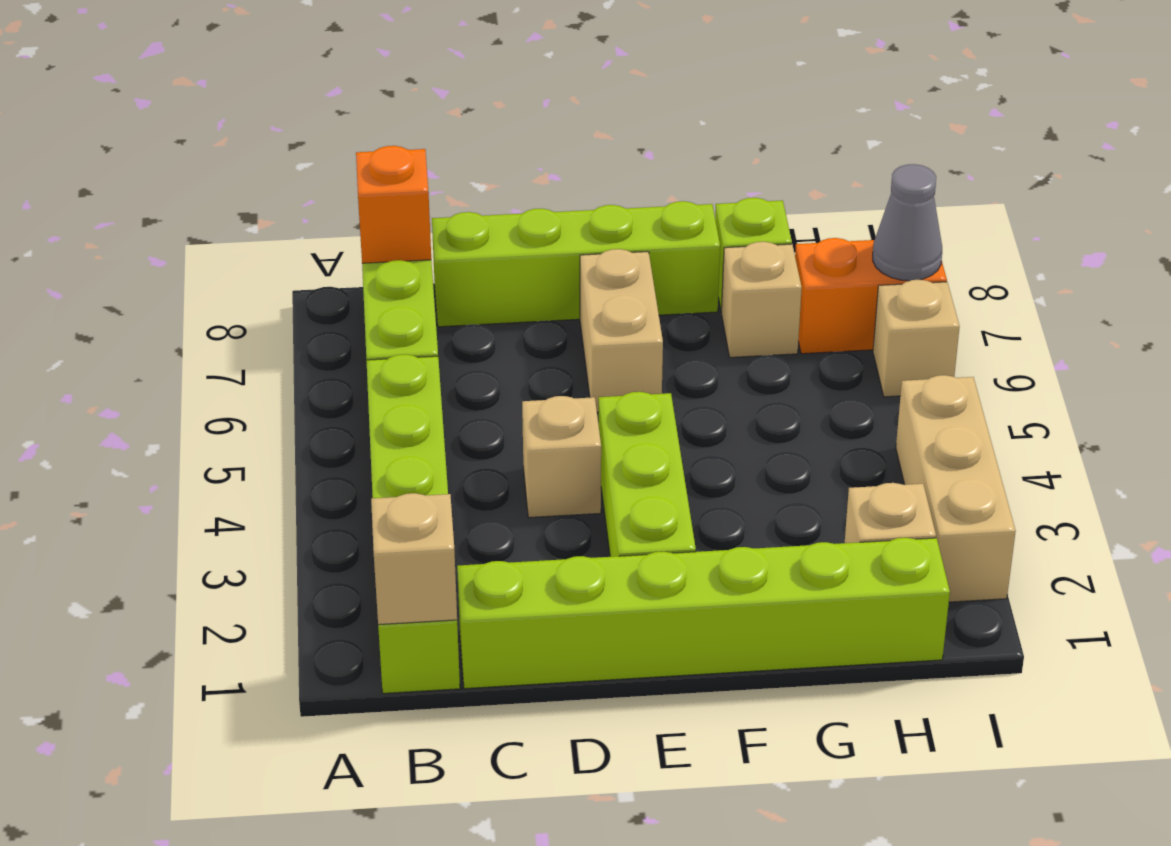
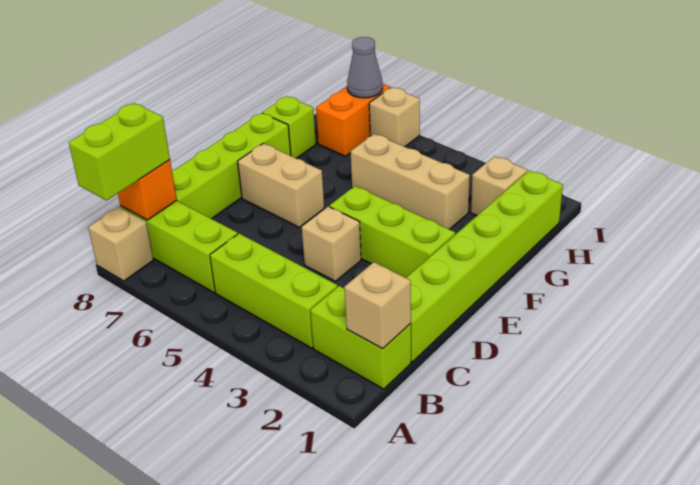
none -> lime brick A8:B8 level 3
tan brick G7 level 1 -> tan brick A8 level 1
tan brick I2:I4 level 1 -> tan brick G3:G5 level 1

